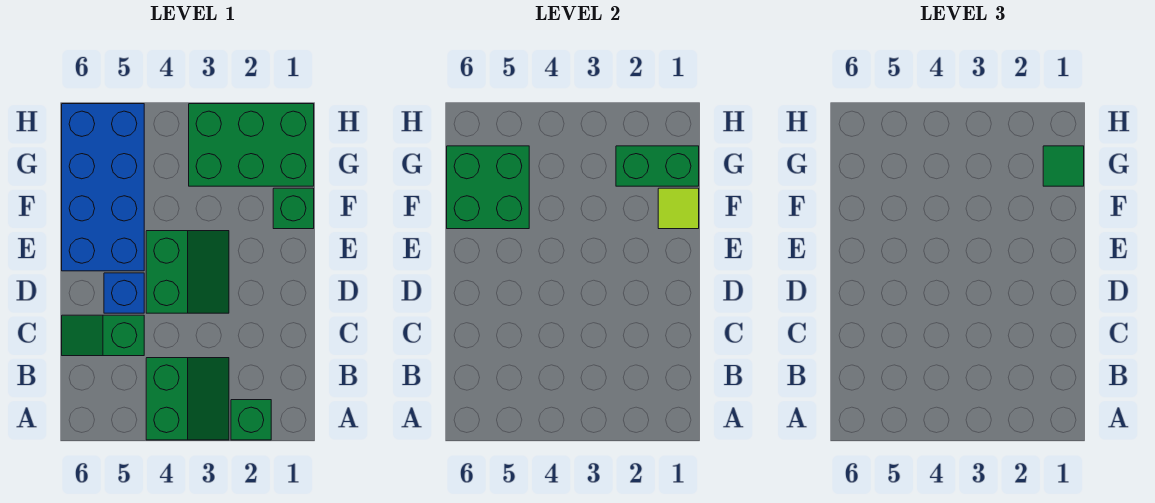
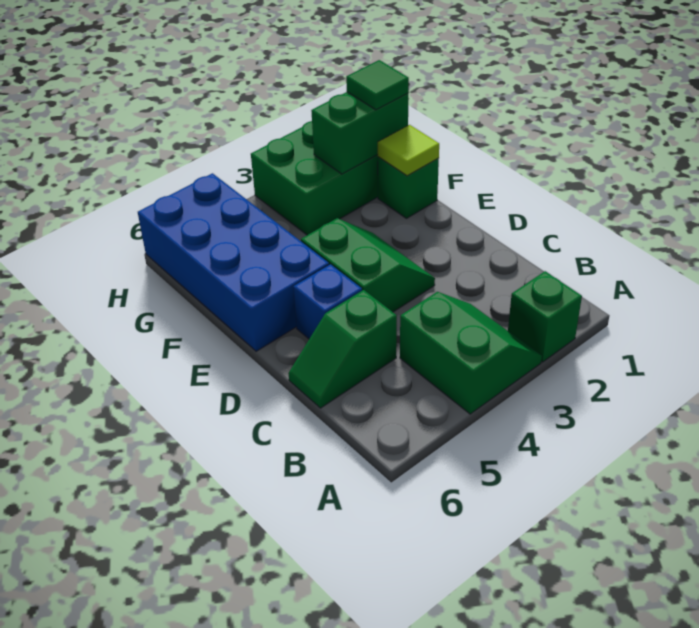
green brick F5:G6 level 2 -> none

